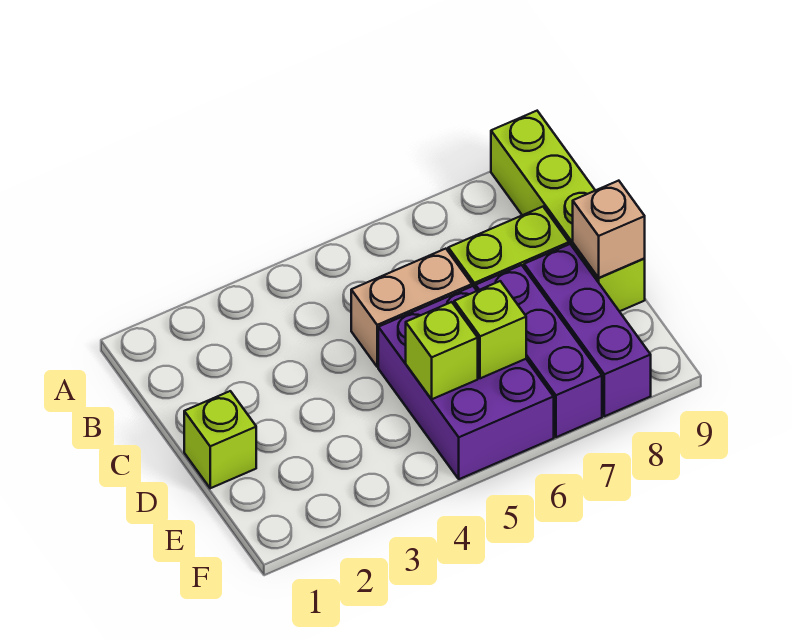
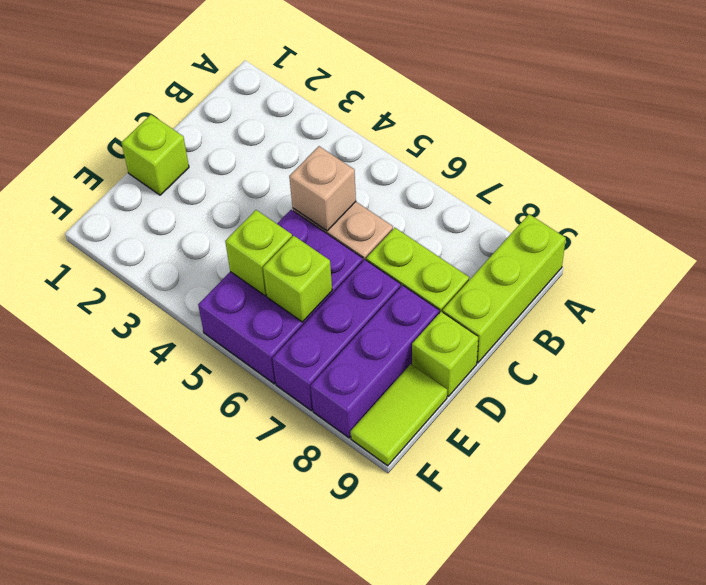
tan brick D9 level 2 -> tan brick C5 level 2
none -> lime tile E9:F9 level 1

